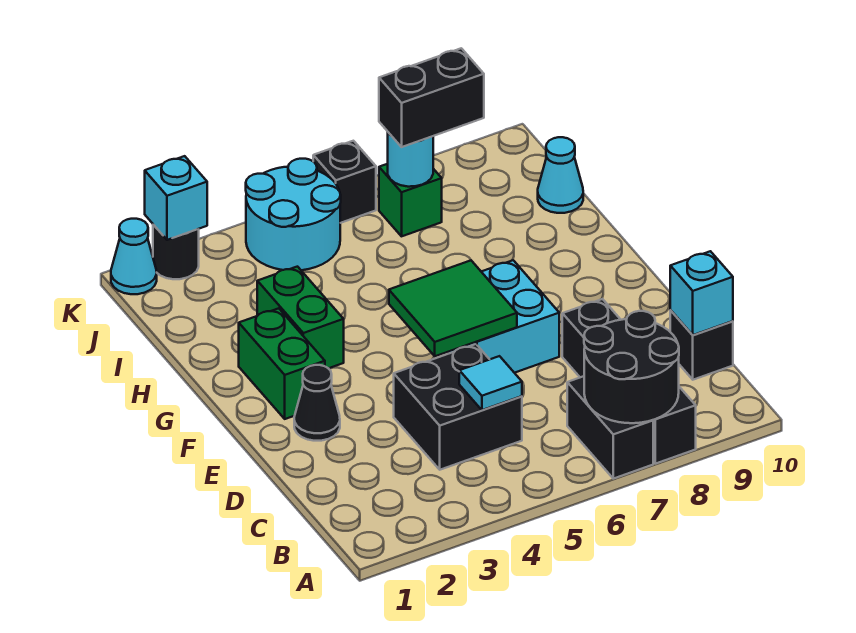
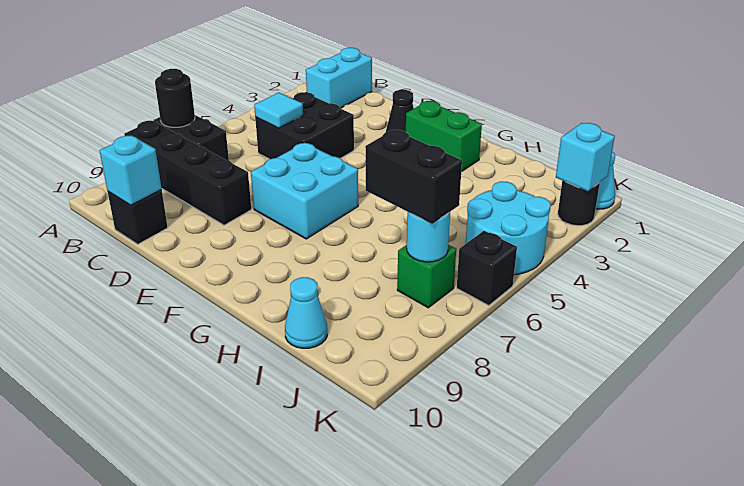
black round brick A7:B8 level 2 -> black round brick A7 level 2
none -> cyan brick B1:B2 level 1
green tile E5:F6 level 2 -> none
green brick G3:H3 level 1 -> none
black brick J7:J8 level 3 -> black brick I7:J7 level 3

